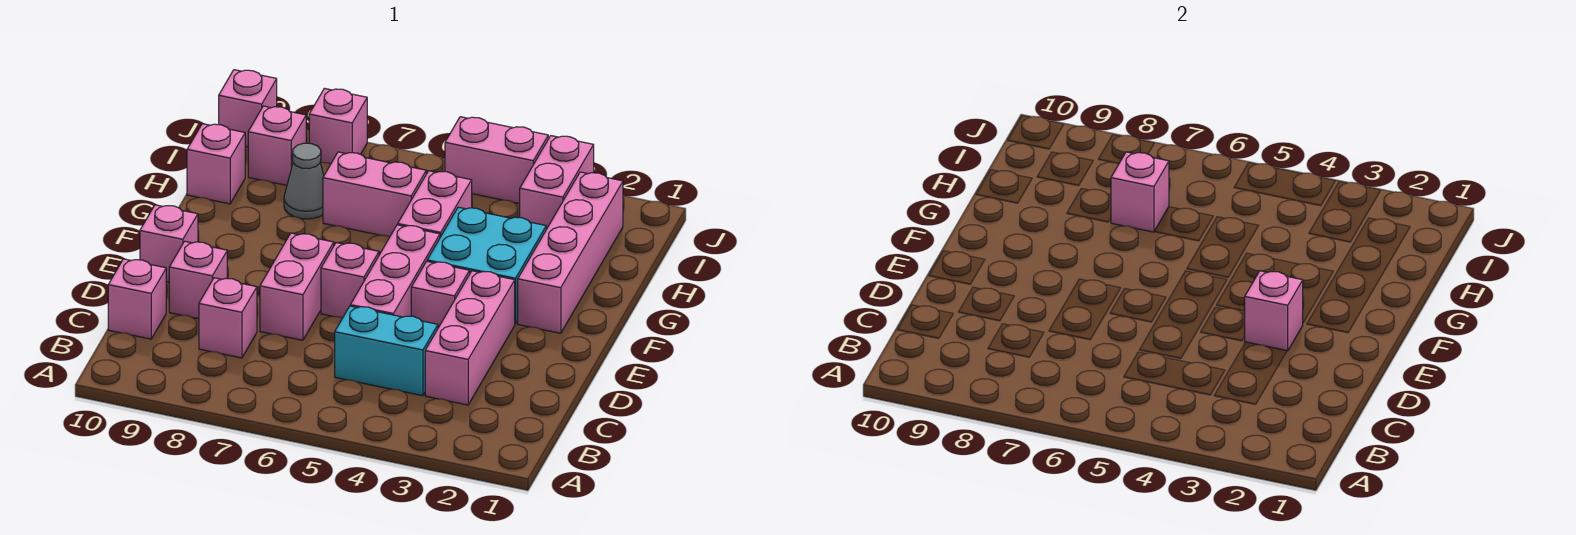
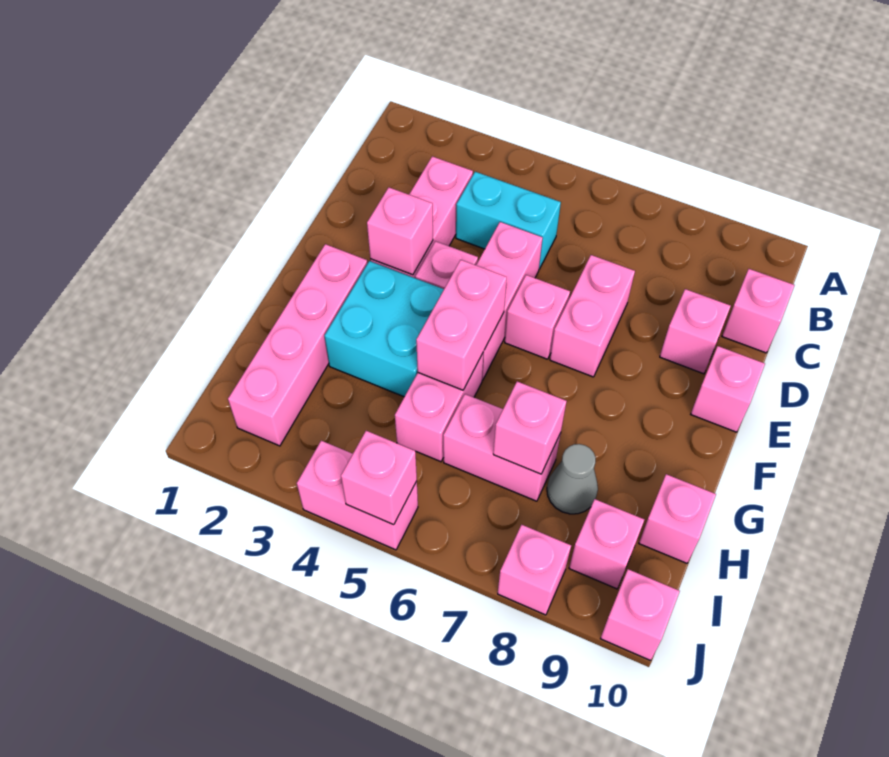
pink brick C8 level 1 -> pink brick J5 level 2
pink brick I3:J3 level 1 -> pink brick F5:G5 level 2

